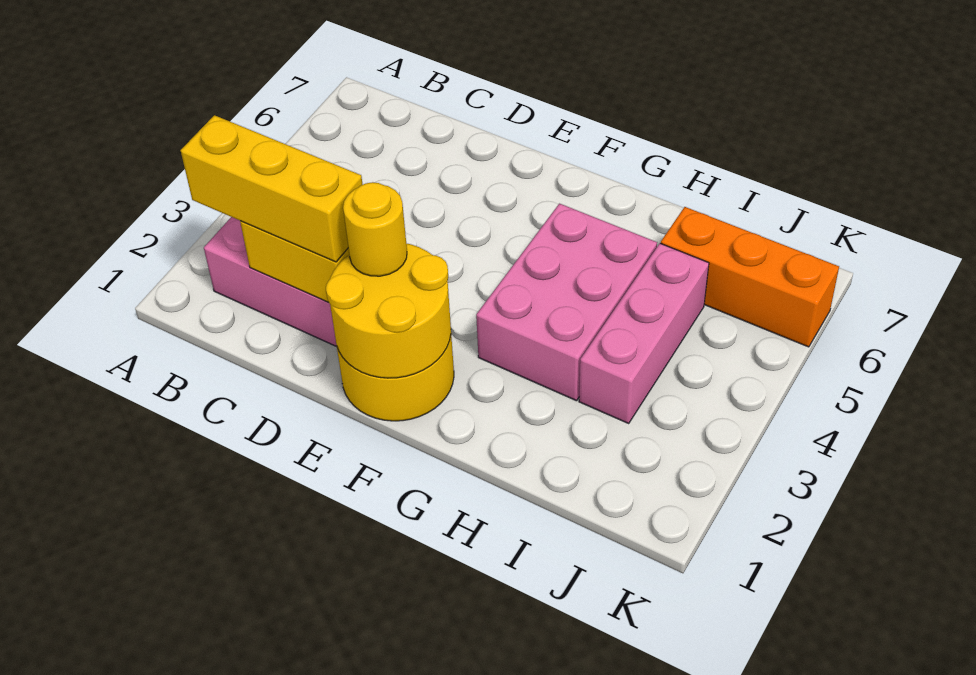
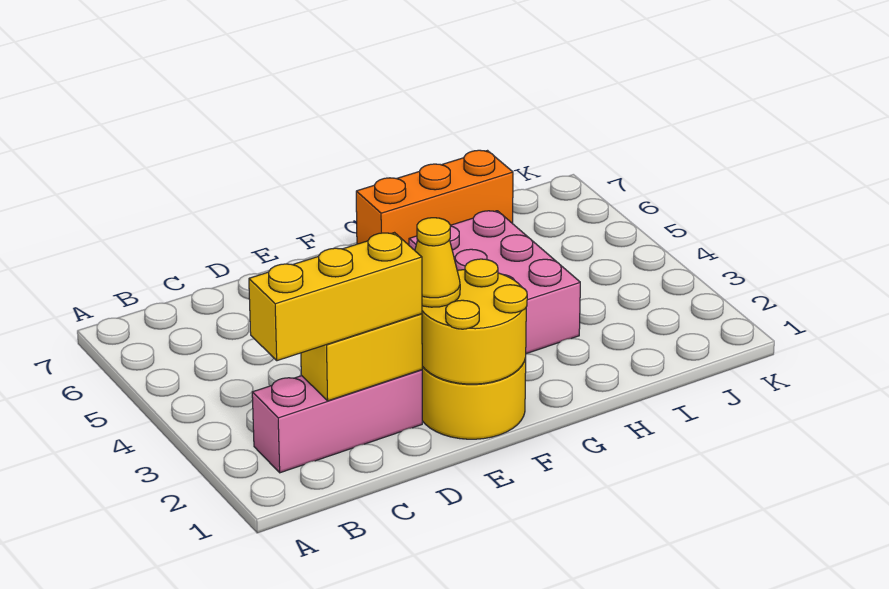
yellow round brick E2 level 3 -> yellow cone E2 level 3
pink brick I3:I5 level 1 -> none
orange brick I6:K6 level 1 -> orange brick G7:I7 level 1

